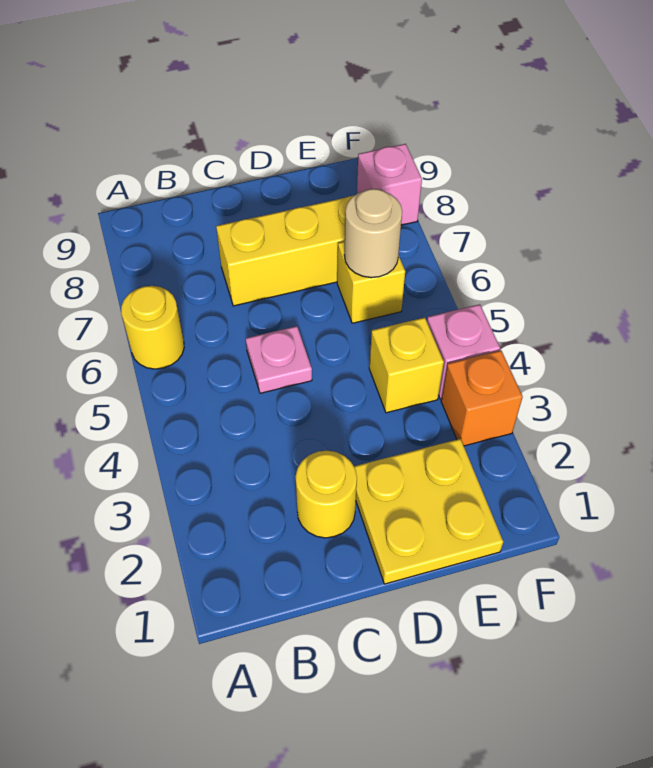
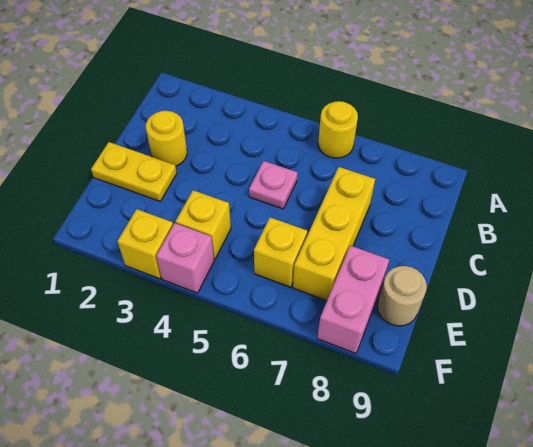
yellow plate D1:E2 level 1 -> yellow plate D1:D2 level 1
tan round brick E6 level 2 -> tan round brick E9 level 1
orange brick F3 level 1 -> yellow brick F3 level 1
pink brick F8 level 1 -> pink brick E8:F8 level 1

